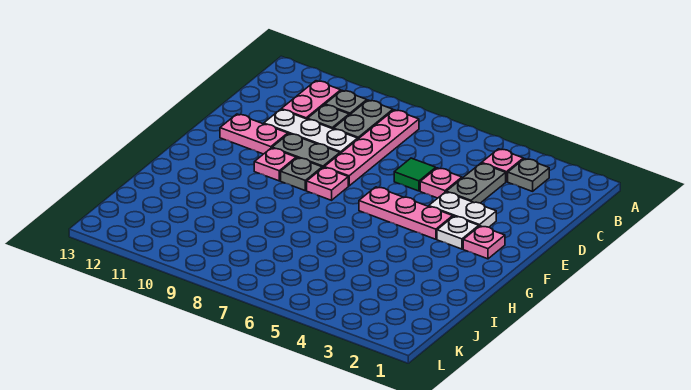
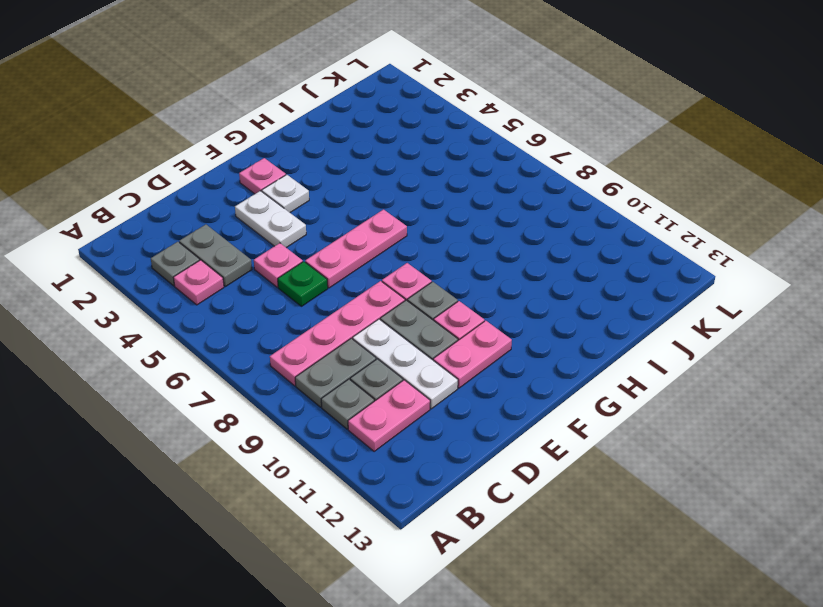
grey plate C4:D4 level 1 -> grey plate C3:C4 level 1
green tile D6 level 1 -> green plate D6 level 1
pink plate E11:E12 level 1 -> pink plate E11:F11 level 1
pink plate F4:F6 level 1 -> pink plate E6:G6 level 1

